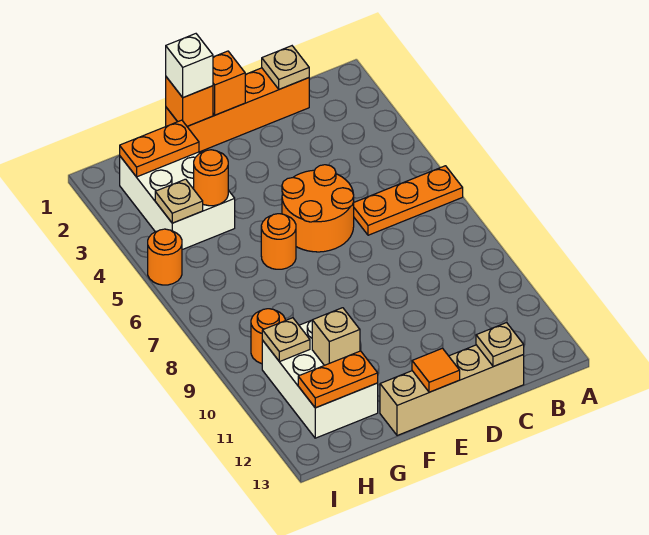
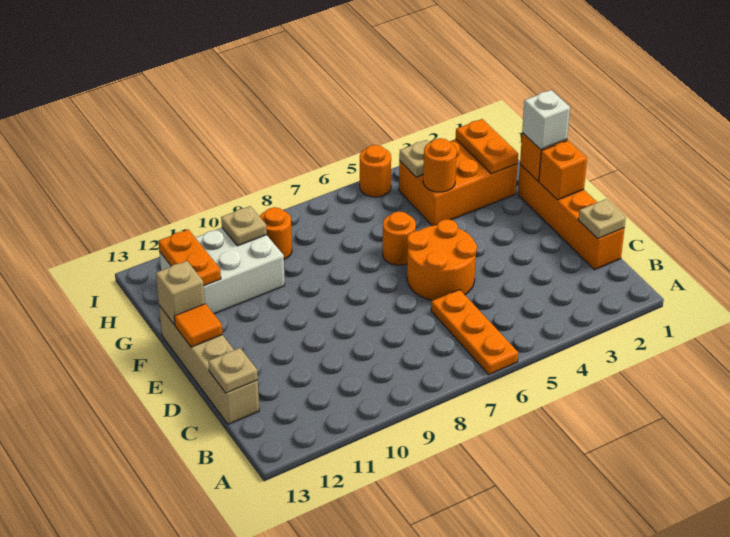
white brick G2:H4 level 1 -> orange brick G2:H4 level 1
tan brick G11 level 2 -> tan brick F13 level 2

